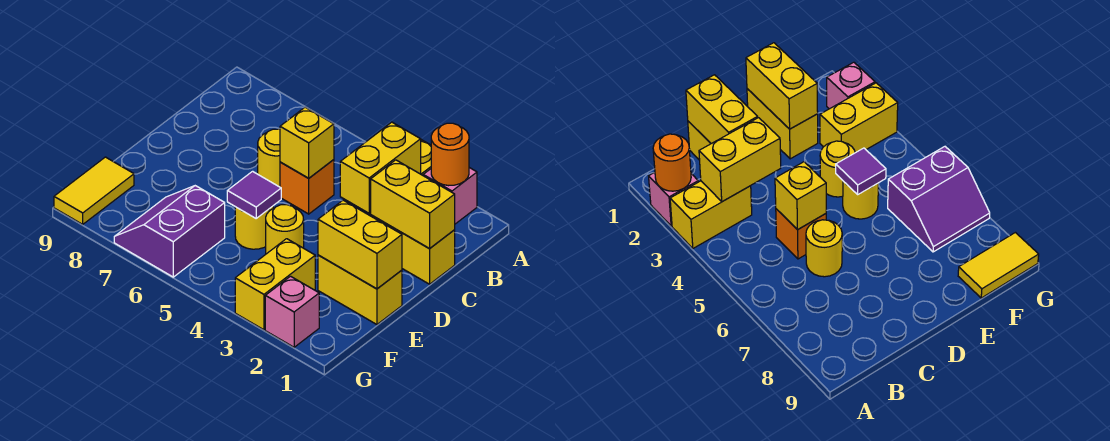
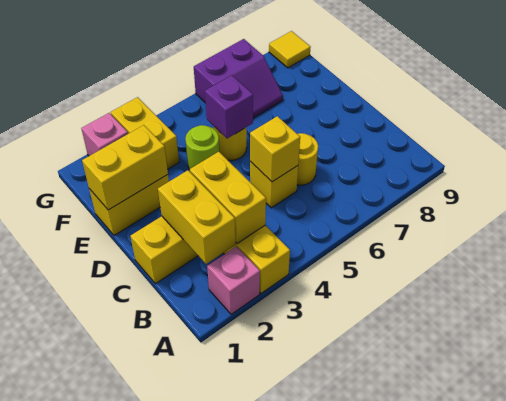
orange round brick A2 level 2 -> none
yellow brick C1:C2 level 2 -> yellow brick B2:C2 level 2
orange brick C5 level 1 -> yellow brick C5 level 1
yellow round brick E4 level 1 -> lime round brick E4 level 1
purple tile E5 level 2 -> purple brick E5 level 2
purple slope F6:G7 level 1 top 6 -> purple slope F6:G7 level 1 top G
yellow tile F9:G9 level 1 -> yellow tile G9 level 1

